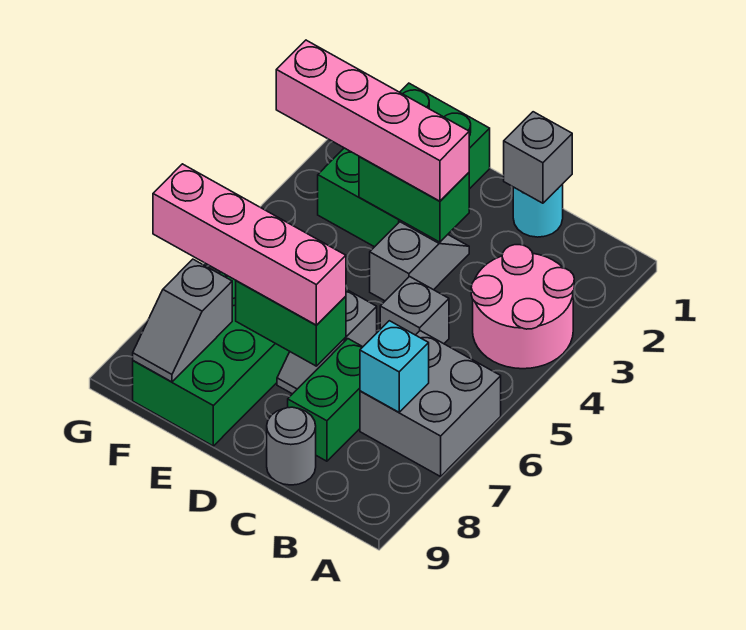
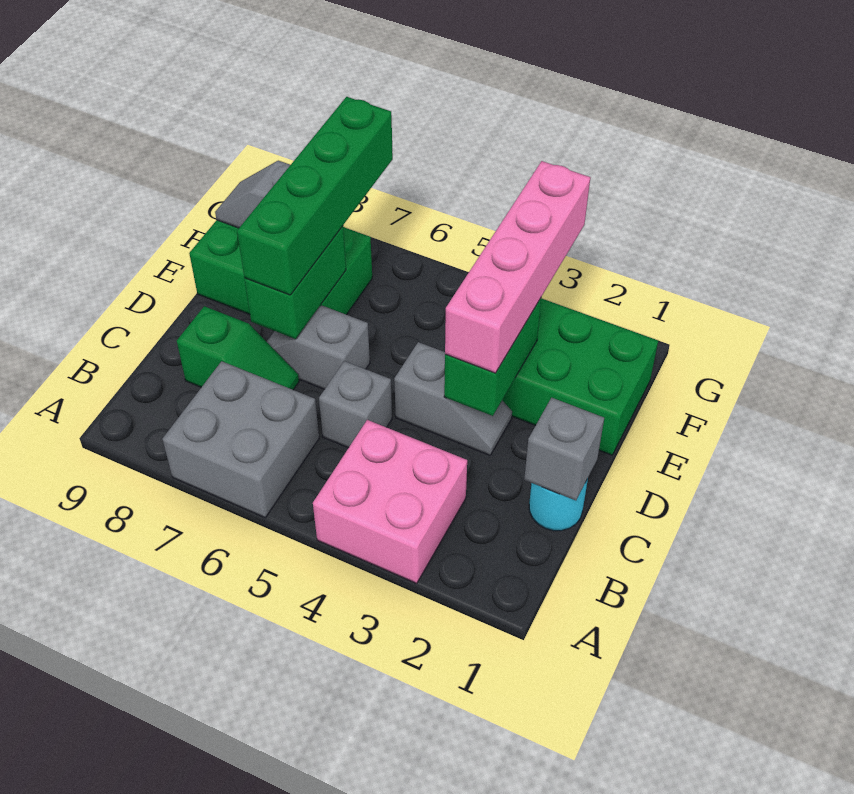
pink round brick A3:B4 level 1 -> pink brick A3:B4 level 1
cyan brick B7 level 2 -> none
green brick C7:C8 level 1 -> green slope C7:C8 level 1 top 8
grey round brick C9 level 1 -> none
pink brick D7:G7 level 3 -> green brick D7:G7 level 3

